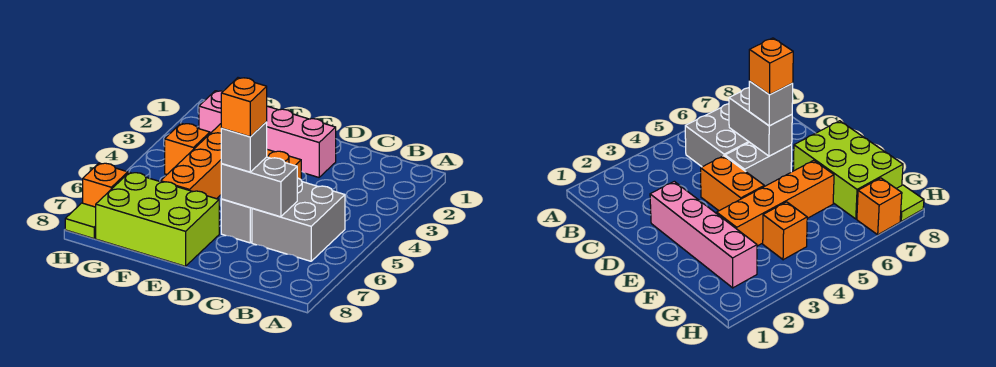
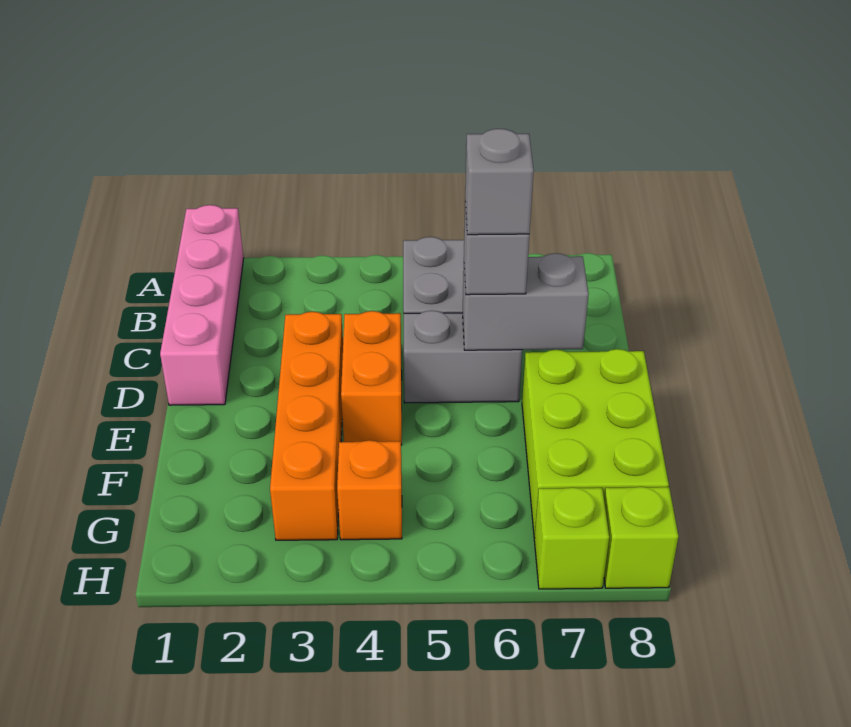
grey brick C6:D6 level 2 -> grey brick D6:D7 level 2
pink brick D2:G2 level 1 -> pink brick A1:D1 level 1
orange brick D6 level 4 -> grey brick D6 level 4
orange brick F3:F6 level 1 -> orange brick D3:G3 level 1
orange brick H7 level 1 -> lime brick H7 level 1
lime tile H8 level 1 -> lime brick H8 level 1

